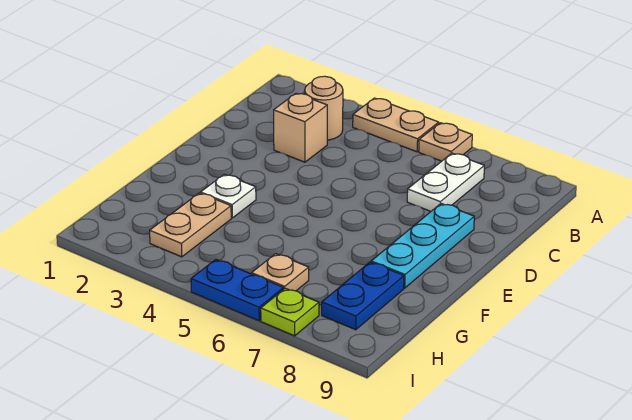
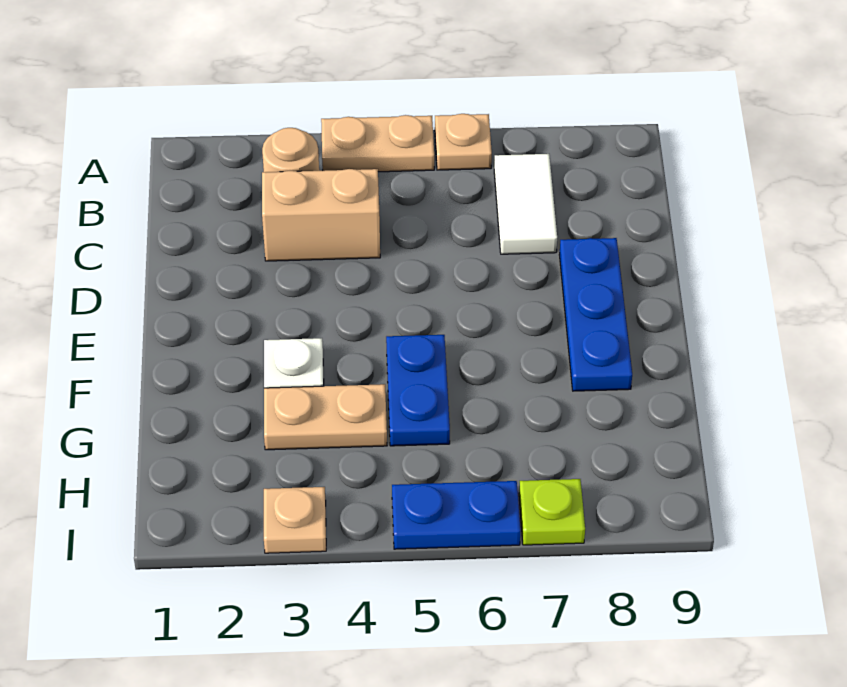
white plate B7:C7 level 1 -> white tile B7:C7 level 1
tan brick C3 level 1 -> tan brick C3:C4 level 1
cyan plate D8:F8 level 1 -> blue plate D8:F8 level 1
tan plate G3:H3 level 1 -> tan plate G3:G4 level 1
blue plate G8:H8 level 1 -> blue plate F5:G5 level 1
tan plate H6 level 1 -> tan plate I3 level 1

